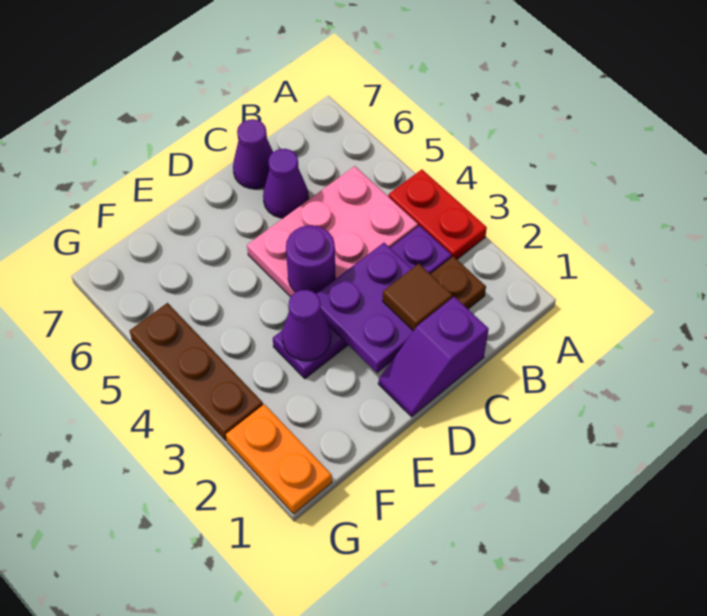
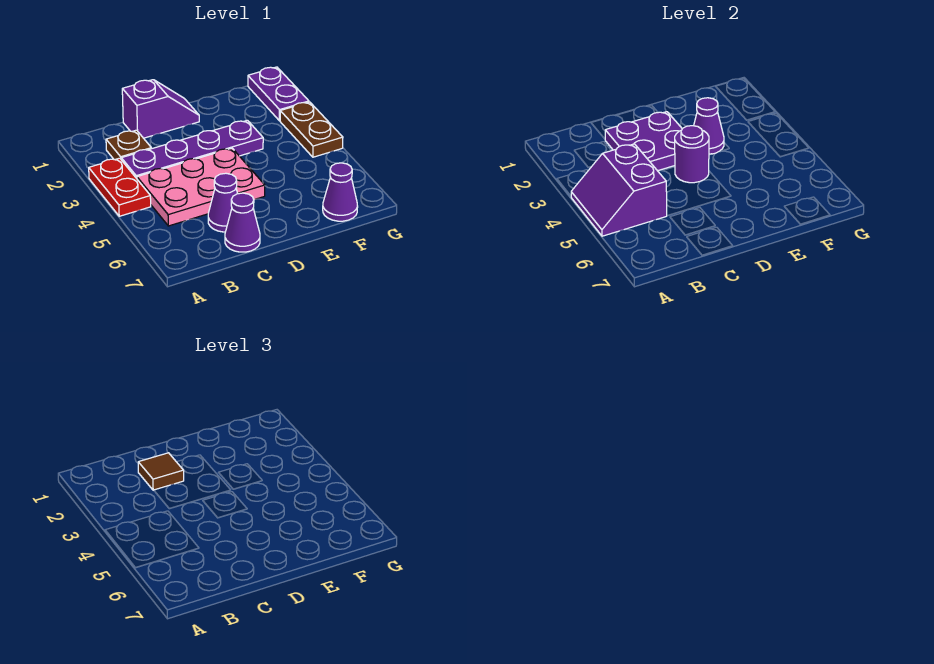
none -> purple slope A4:B5 level 2 top B
none -> purple cone F7 level 1
orange plate G1:G2 level 1 -> purple plate G1:G2 level 1
brown plate G3:G5 level 1 -> brown plate G3:G4 level 1

